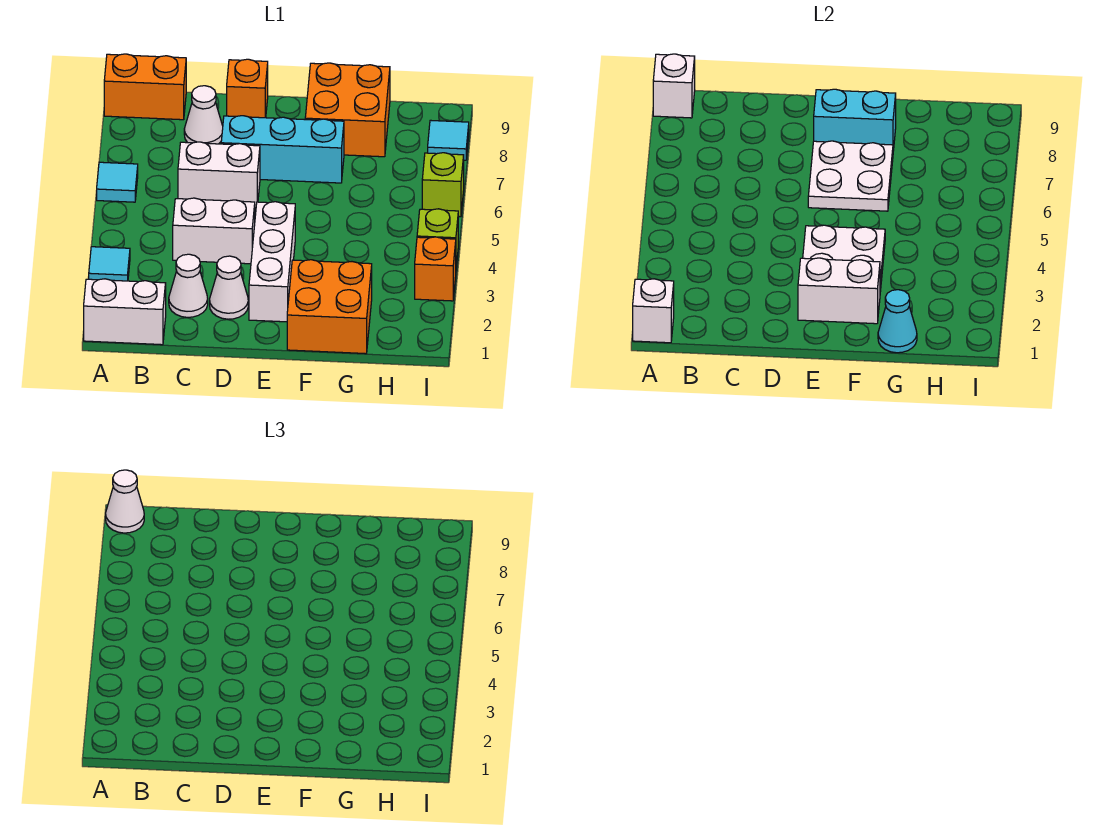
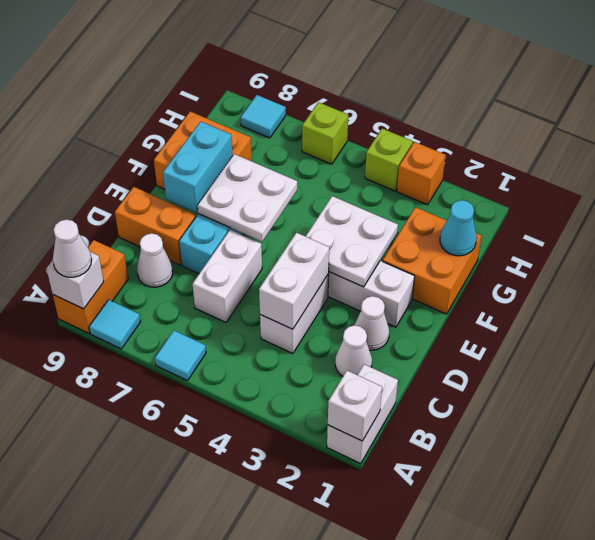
cyan tile A3 level 1 -> cyan tile A8 level 1
orange brick D9 level 1 -> orange brick D8:D9 level 1
white brick E2:F2 level 2 -> white brick C4:D4 level 2

